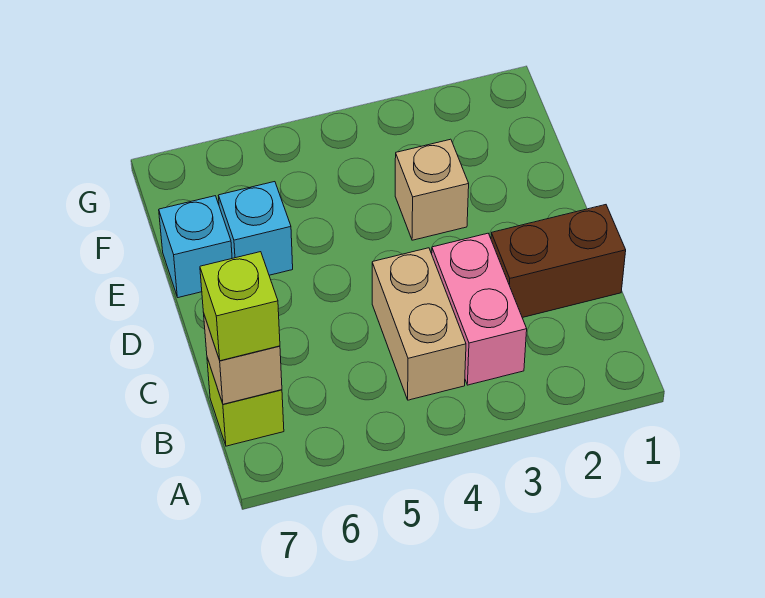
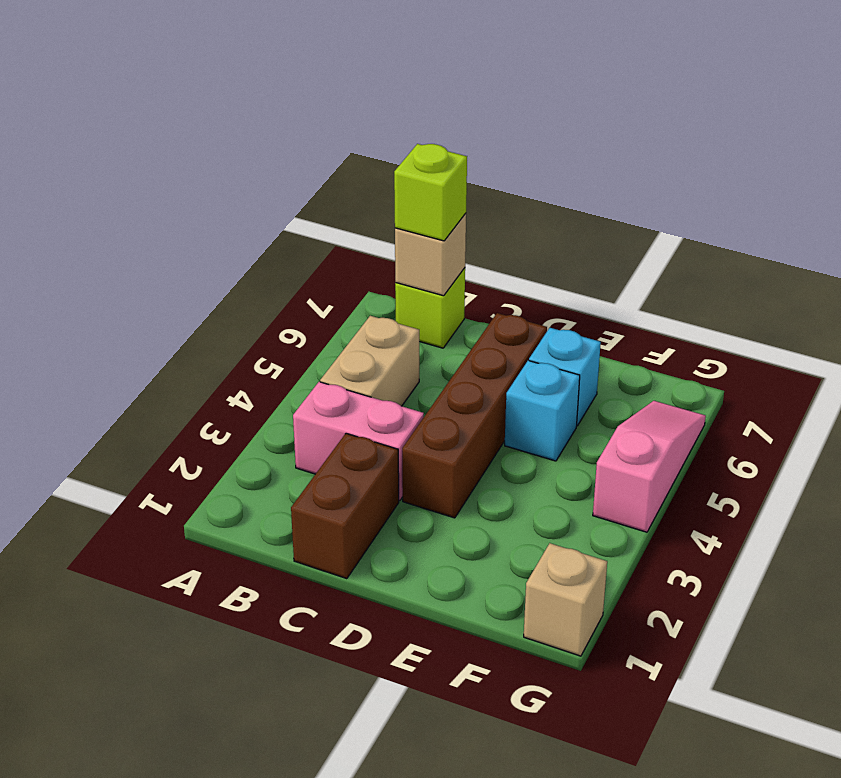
tan brick B4:C4 level 1 -> tan brick B4:B5 level 1
none -> brown brick D3:D6 level 1
tan brick E3 level 1 -> tan brick G1 level 1
cyan brick E7 level 1 -> cyan brick E5 level 1
none -> pink slope G4:G6 level 1 top 4

